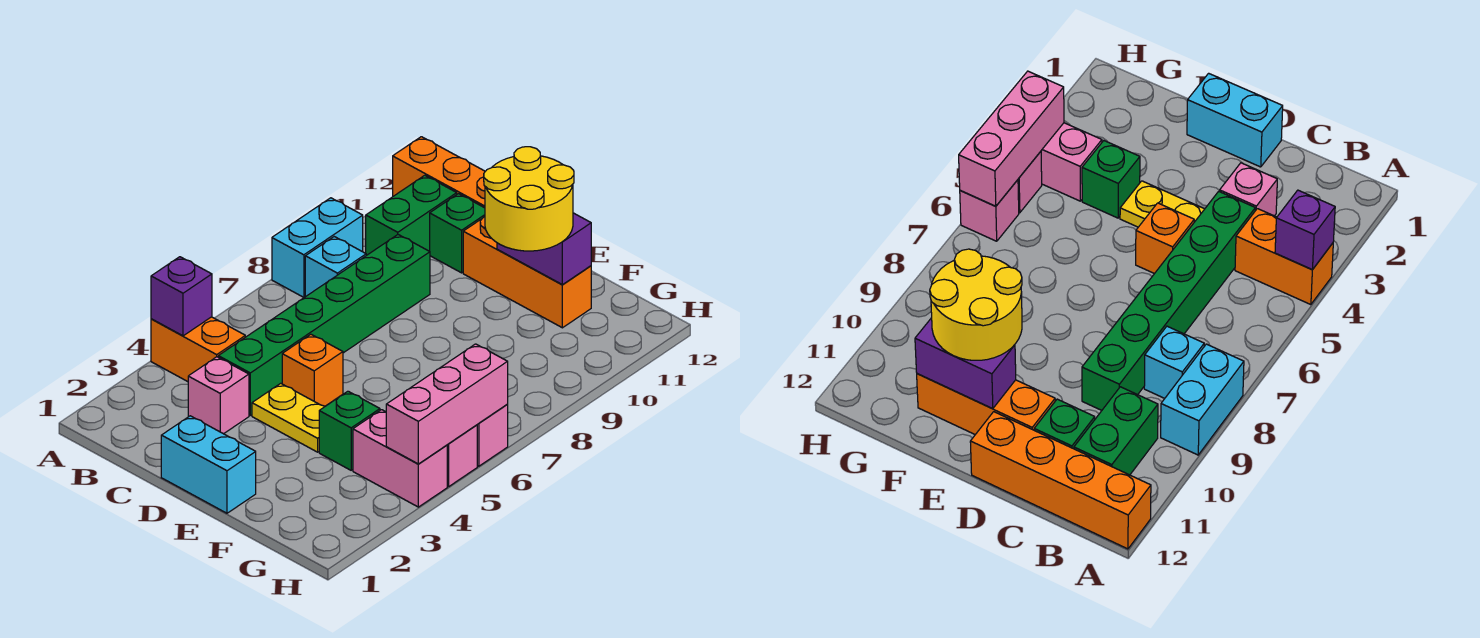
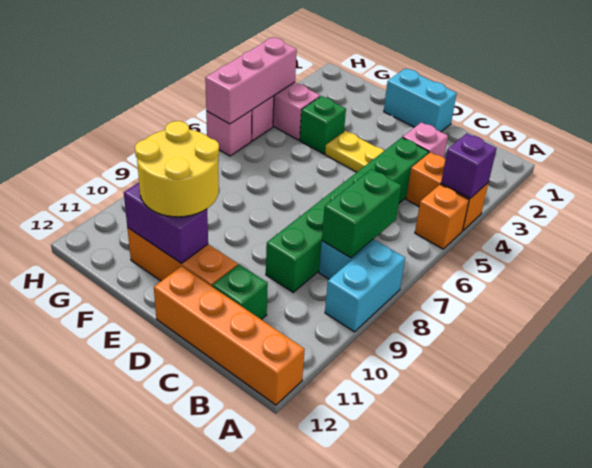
green brick B10:B11 level 1 -> green brick B7:B8 level 2
orange brick D5 level 1 -> orange brick A5 level 1

